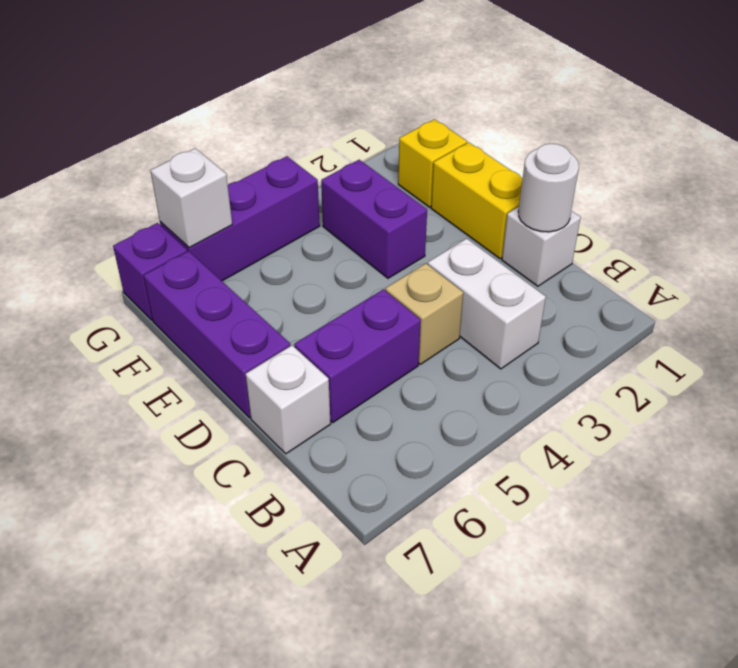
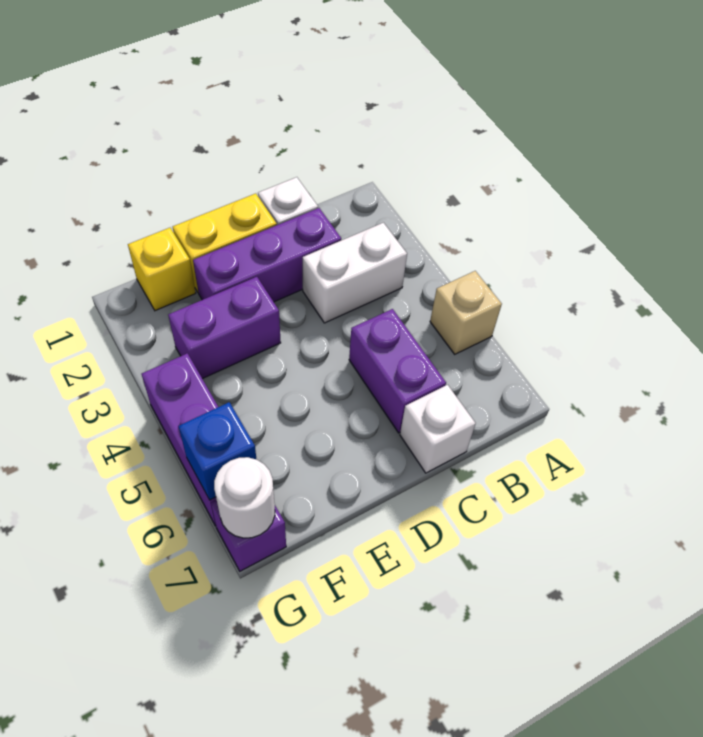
white round brick C1 level 2 -> white round brick G7 level 2
tan brick C4 level 1 -> tan brick A5 level 1
purple brick D7:F7 level 1 -> purple brick C2:E2 level 1
white brick G6 level 2 -> blue brick G6 level 2

